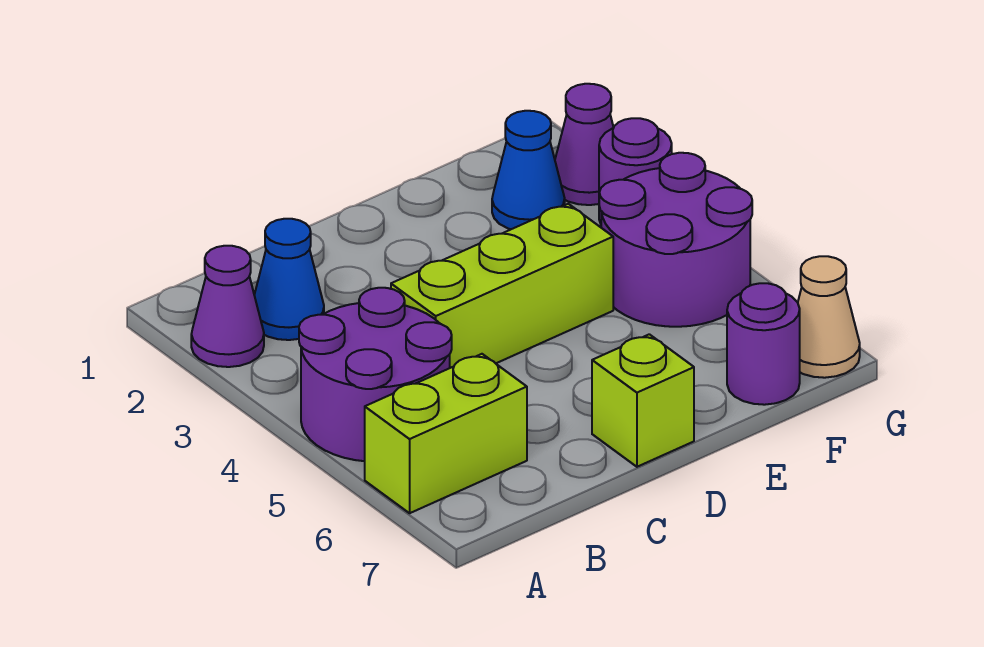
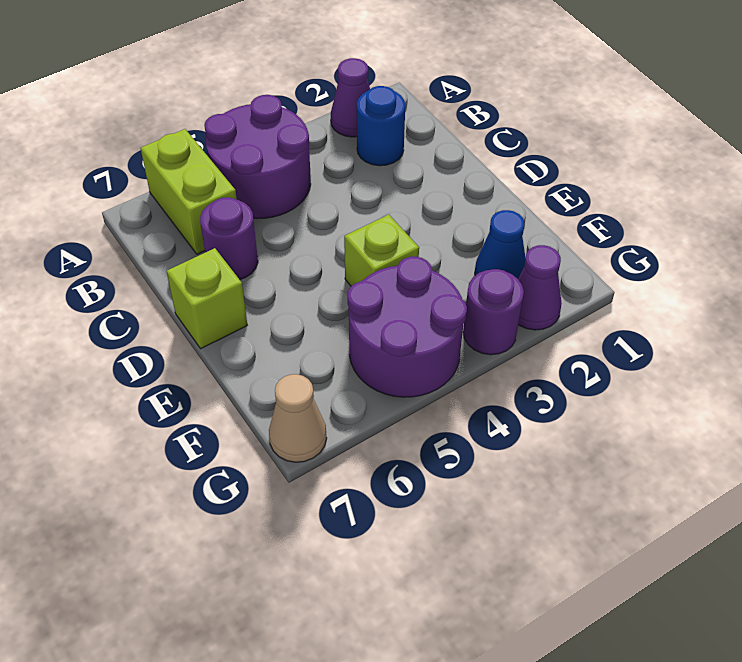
blue cone B2 level 1 -> blue round brick B2 level 1
lime brick C4:E4 level 1 -> lime brick E4 level 1
purple round brick F7 level 1 -> purple round brick C6 level 1

